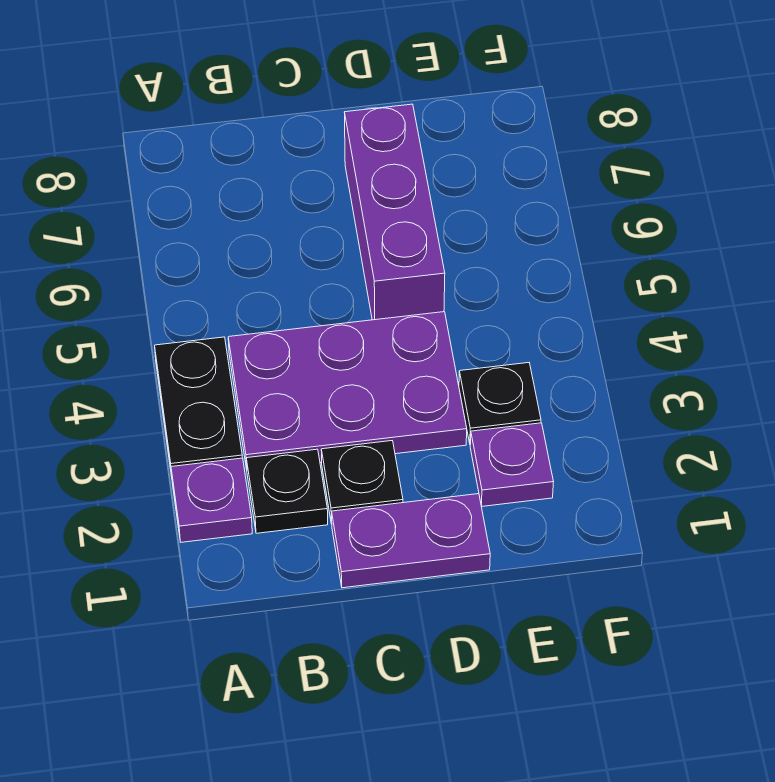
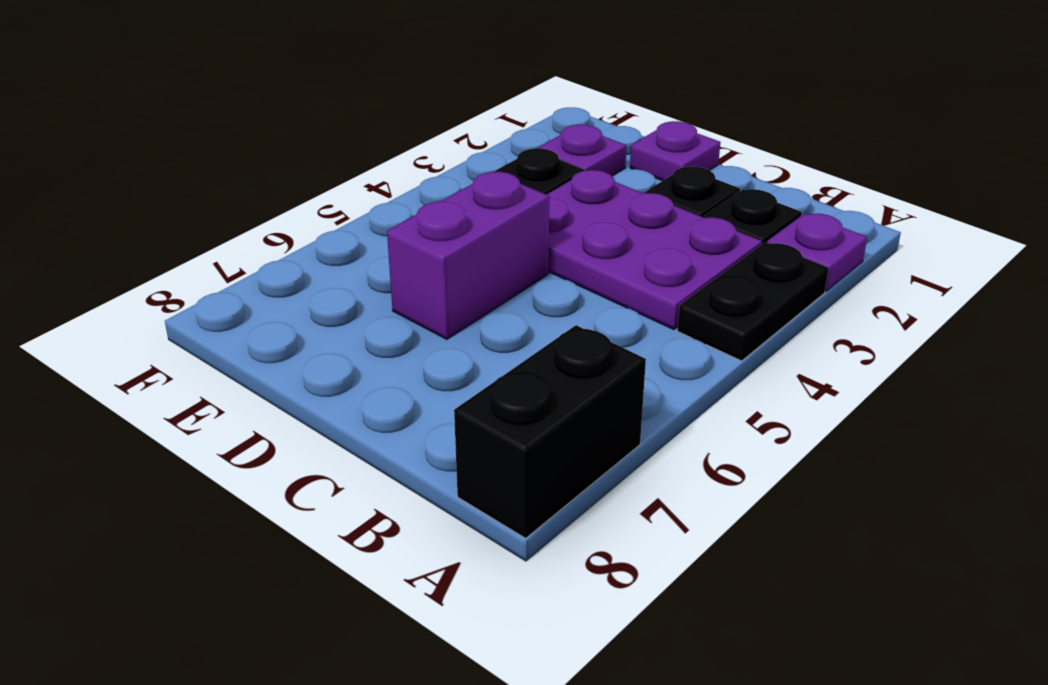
none -> black brick A7:A8 level 1
purple plate C1:D1 level 1 -> purple plate D1 level 1
purple brick D5:D7 level 1 -> purple brick D5:D6 level 1

